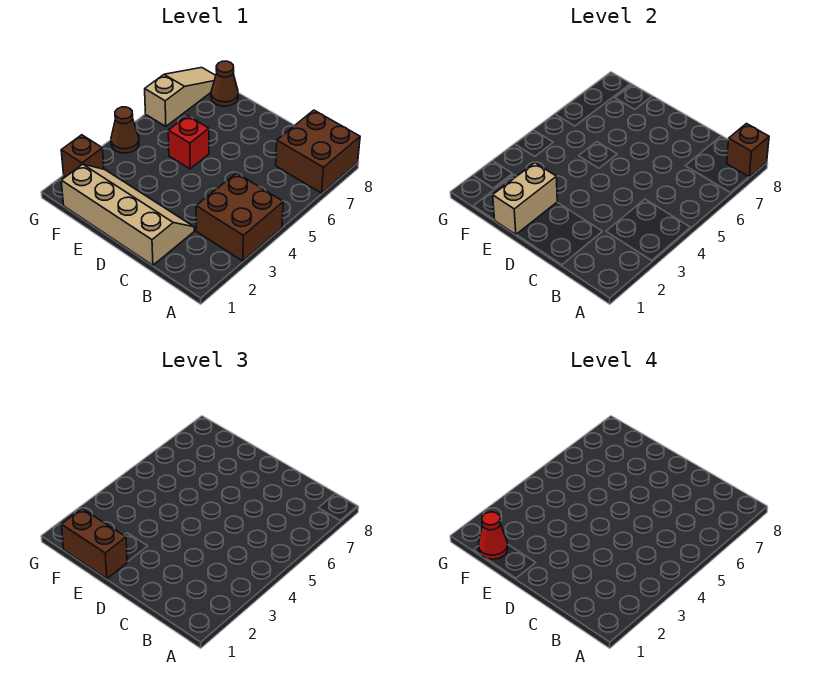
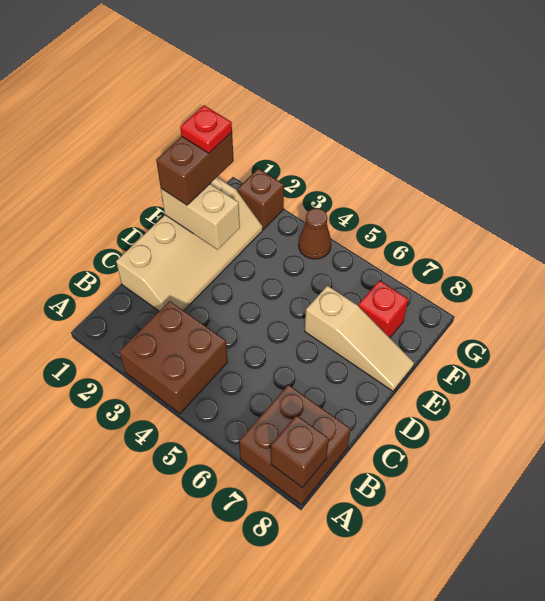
red brick E5 level 1 -> red brick F7 level 1
red cone F1 level 4 -> red plate F1 level 4
brown cone F8 level 1 -> none
tan slope G6:G8 level 1 top 6 -> tan slope E6:E8 level 1 top 6

